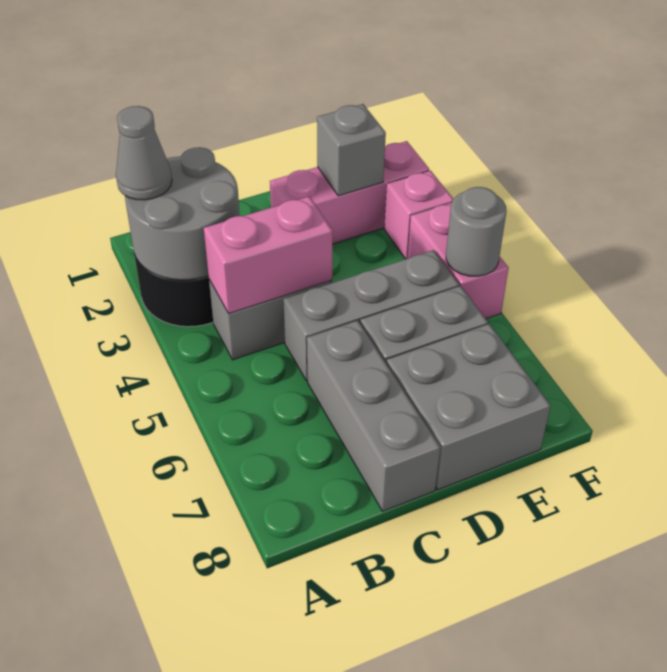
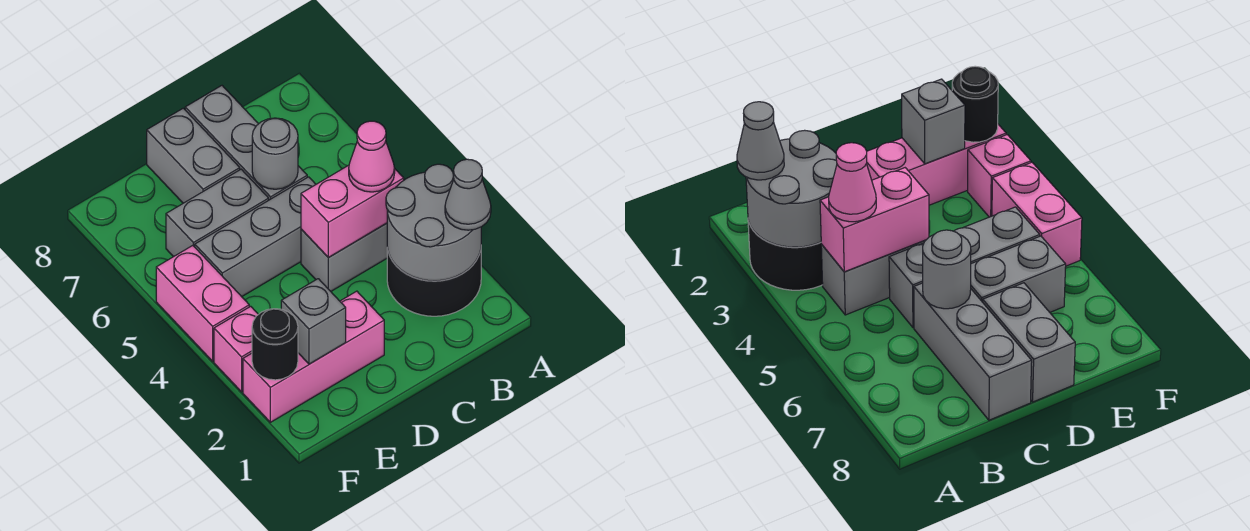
none -> pink cone B4 level 3
grey brick D7:E8 level 1 -> grey brick D7:D8 level 1
none -> black round brick F2 level 2
grey round brick F5 level 2 -> grey round brick C6 level 2

